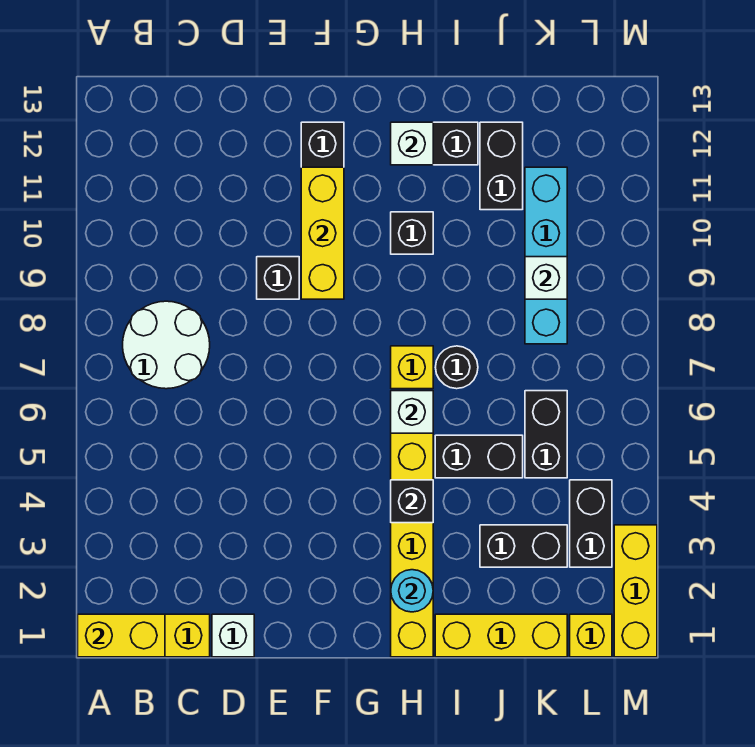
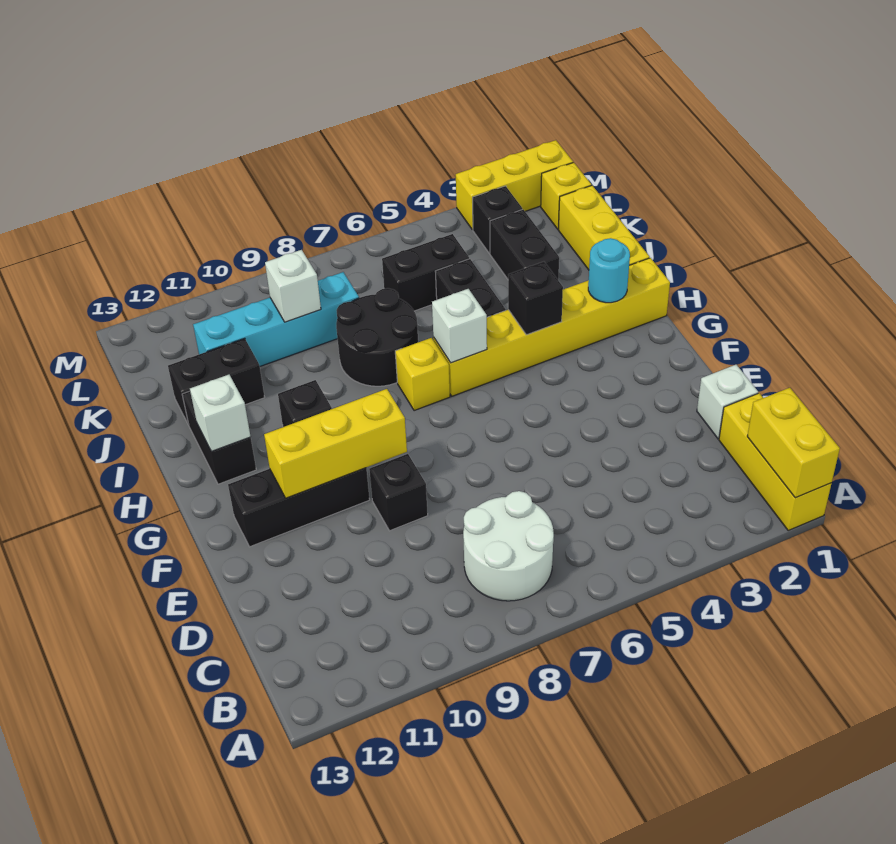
black round brick I7 level 1 -> black round brick I7:J8 level 1
black brick L3:L4 level 1 -> black brick L3 level 1

